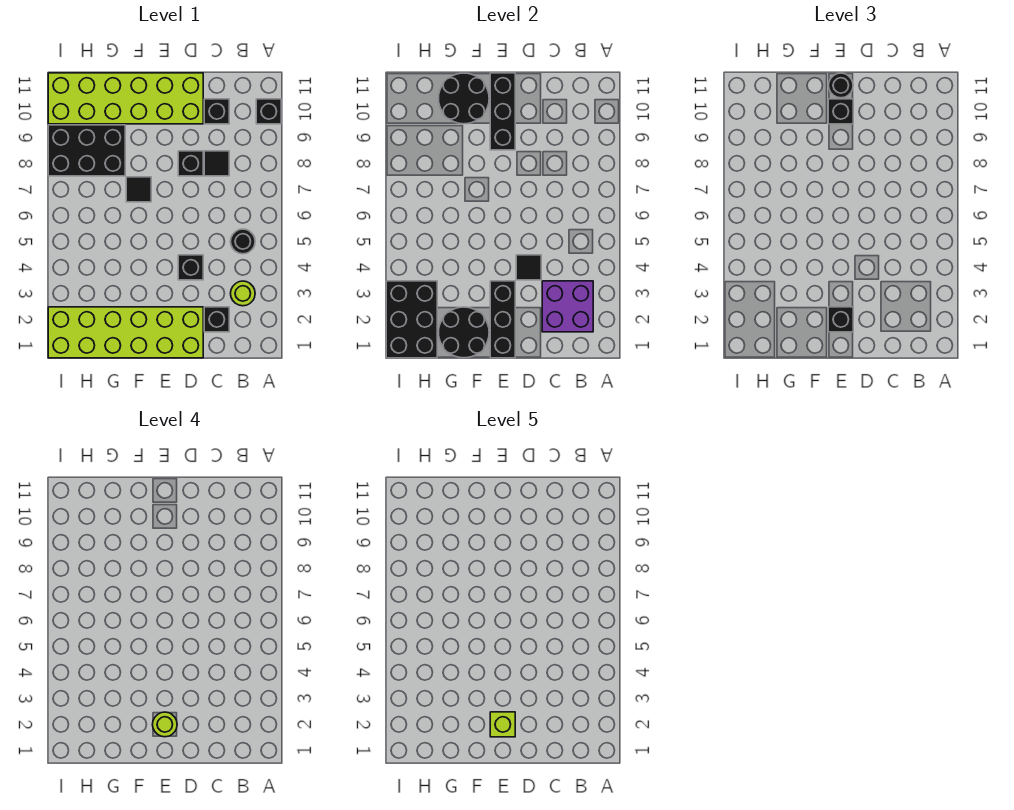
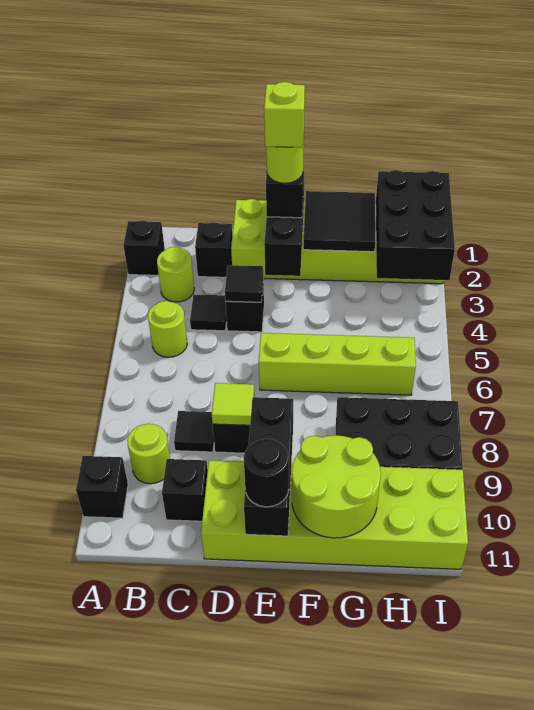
purple brick B2:C3 level 2 -> none
black round brick B5 level 1 -> lime round brick B5 level 1
none -> lime round brick B9 level 1
none -> lime tile D8 level 2
none -> lime brick E6:H6 level 1
black brick E10 level 3 -> black brick A2 level 1
black round brick F1:G2 level 2 -> black tile F1:G2 level 2
black tile F7 level 1 -> black tile C4 level 1
black round brick F10:G11 level 2 -> lime round brick F10:G11 level 2

